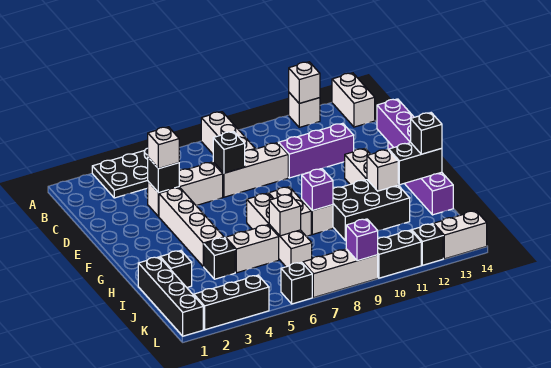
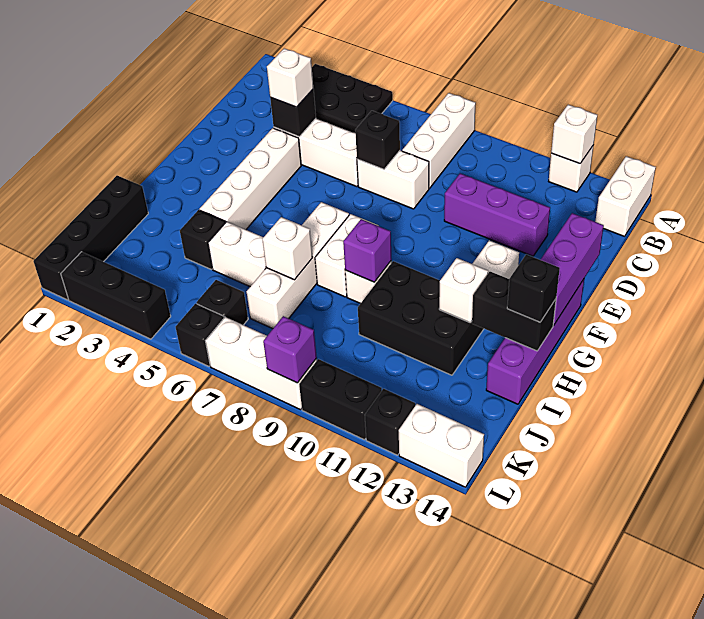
white brick D7:D9 level 1 -> white brick D7:D8 level 1
black brick I2 level 1 -> black brick K6 level 1

